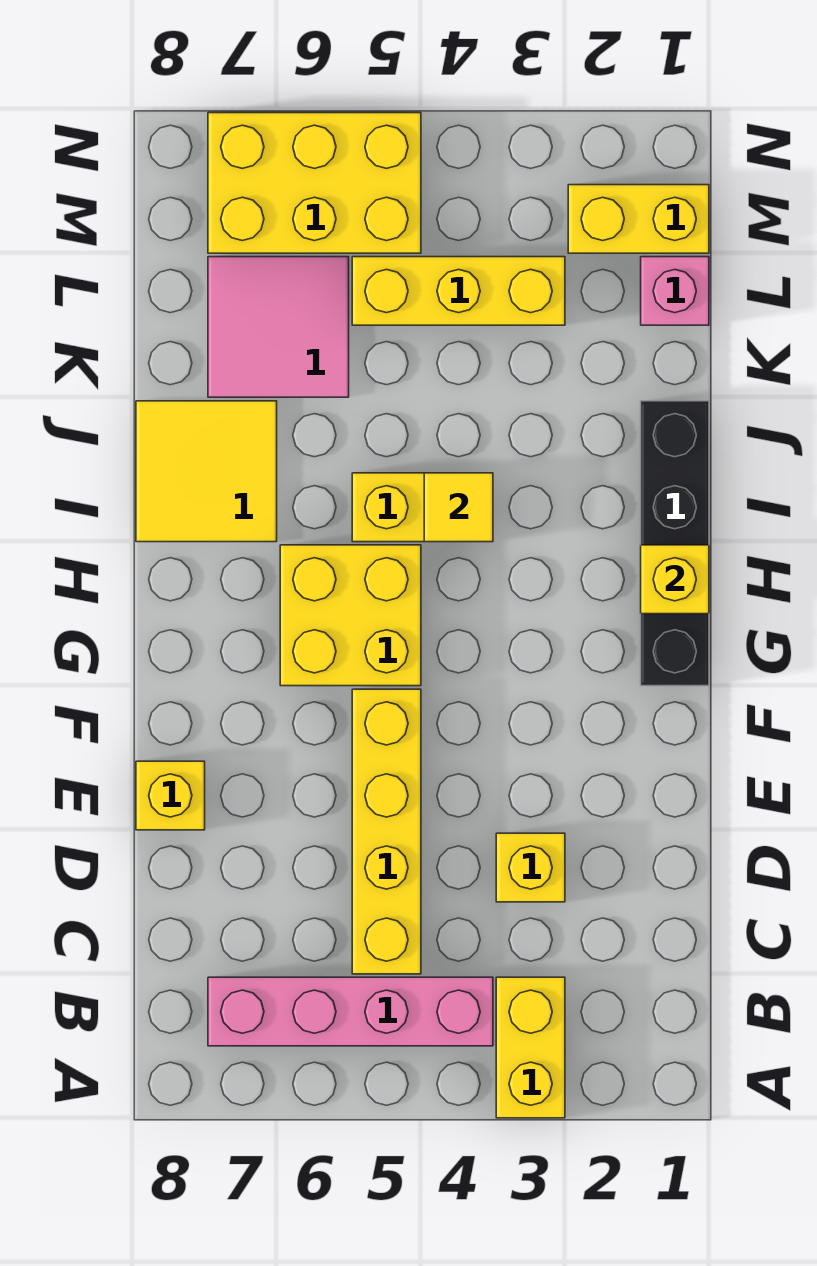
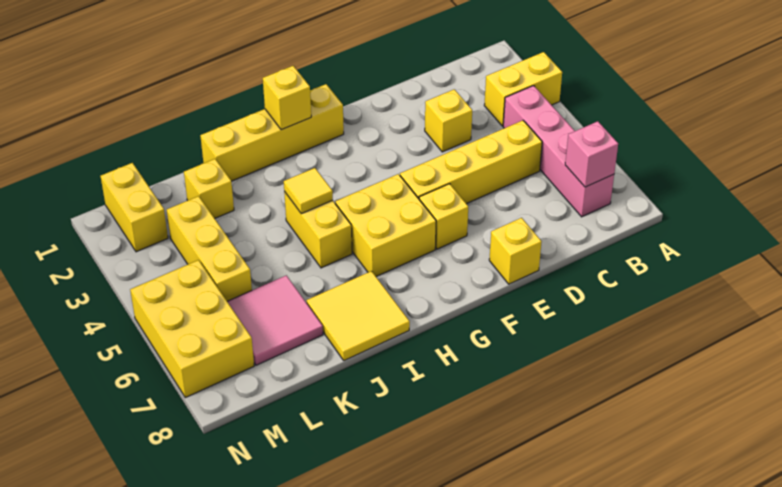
none -> yellow brick F6 level 1
black brick G1:J1 level 1 -> yellow brick G1:J1 level 1
none -> yellow brick K2 level 1
pink brick L1 level 1 -> pink brick B7 level 2

